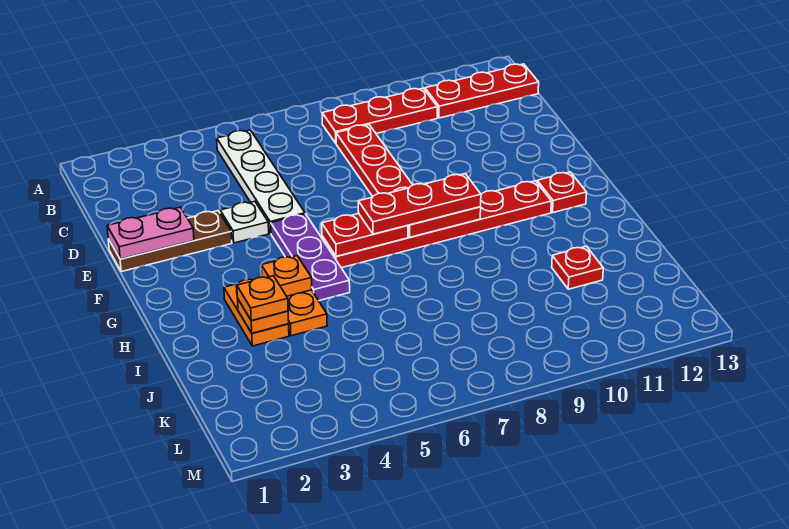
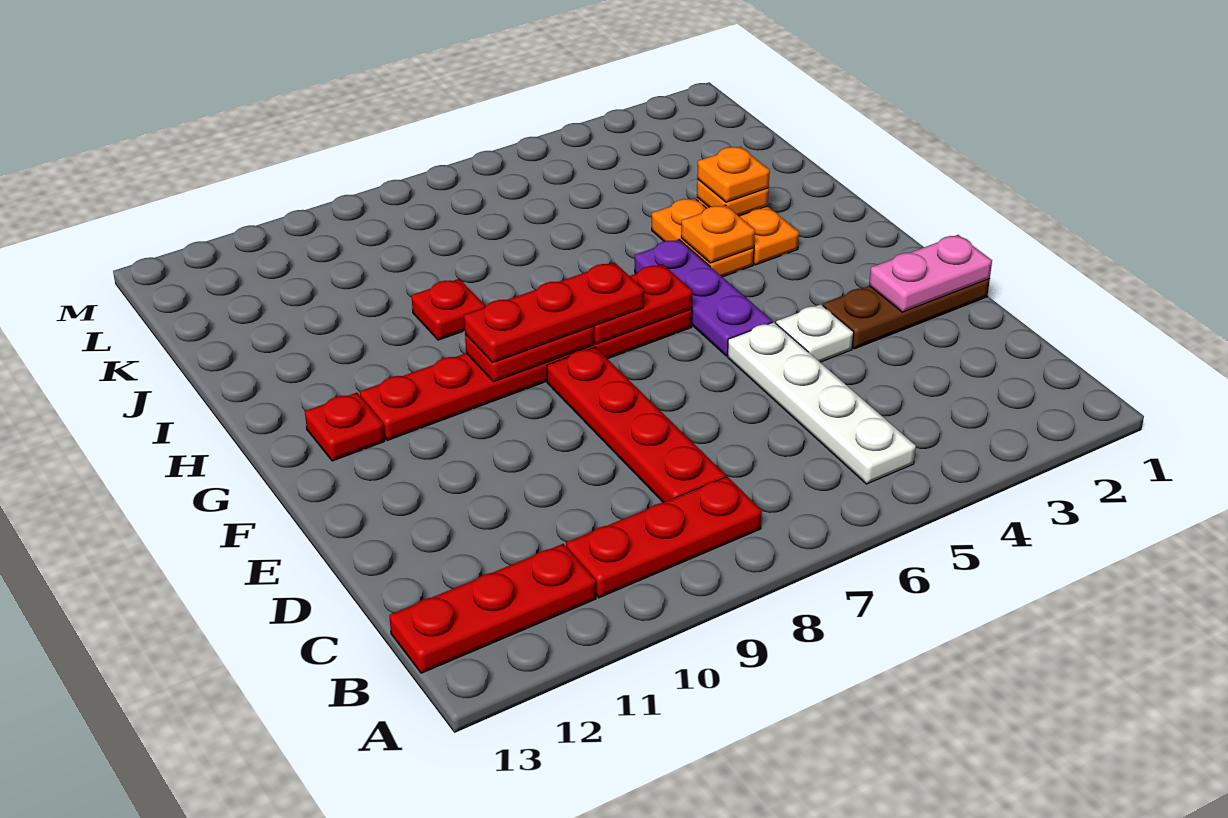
red plate J11 level 1 -> red plate I9 level 1

